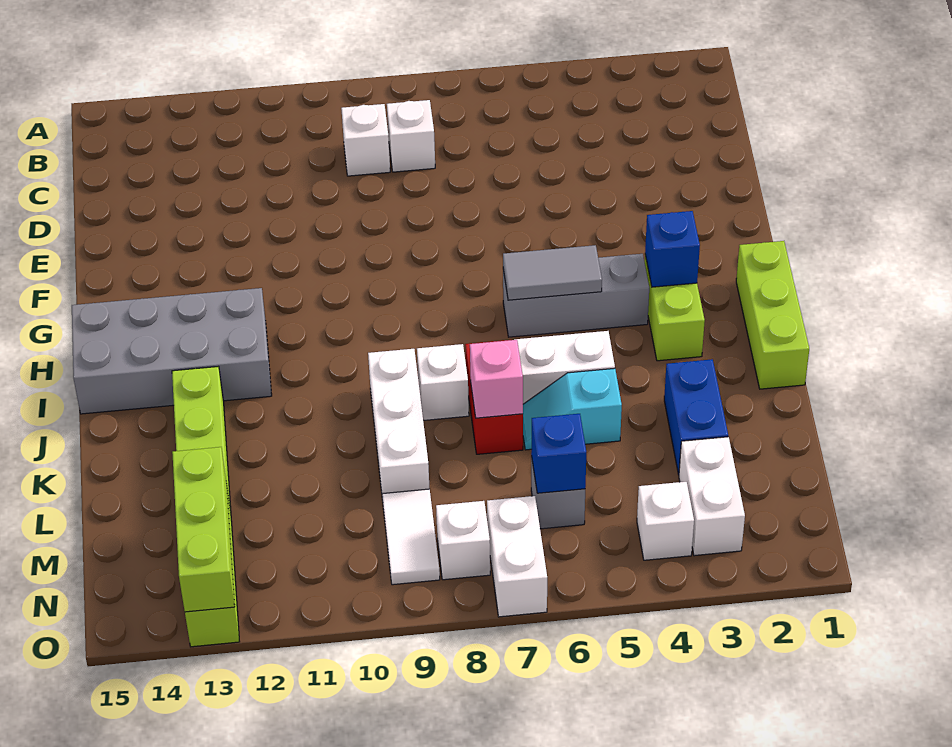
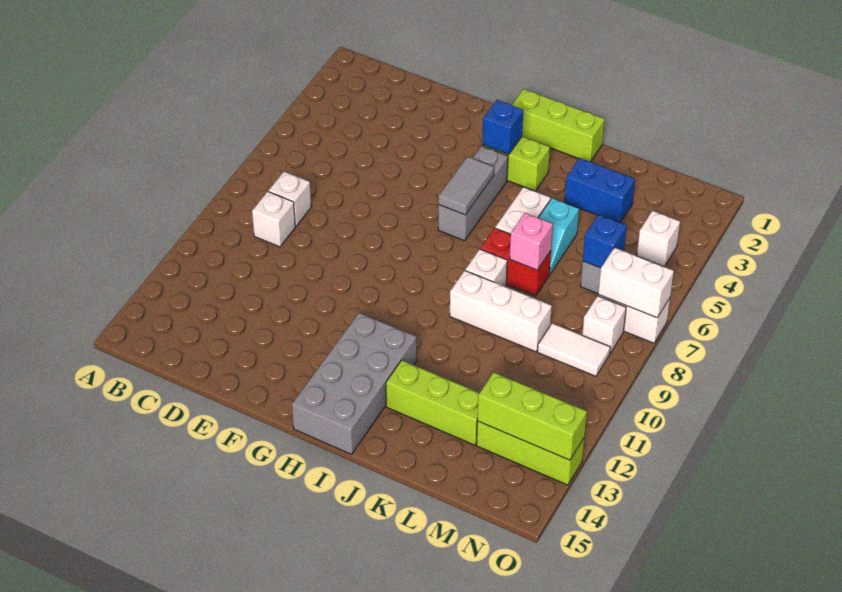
white brick M3:N3 level 1 -> white brick N7:O7 level 2

